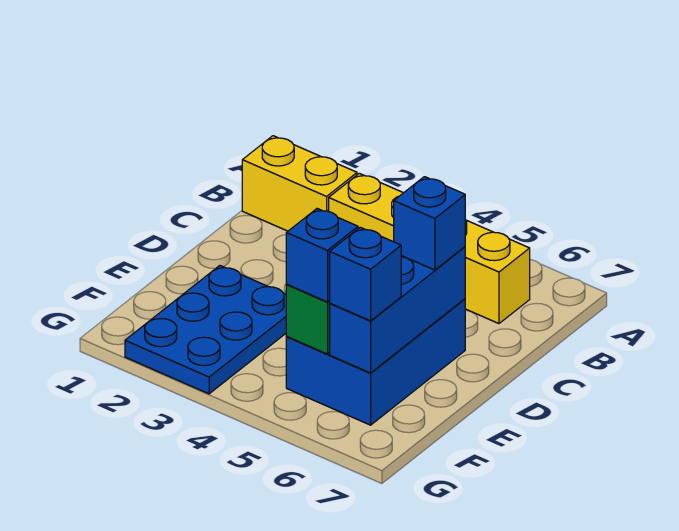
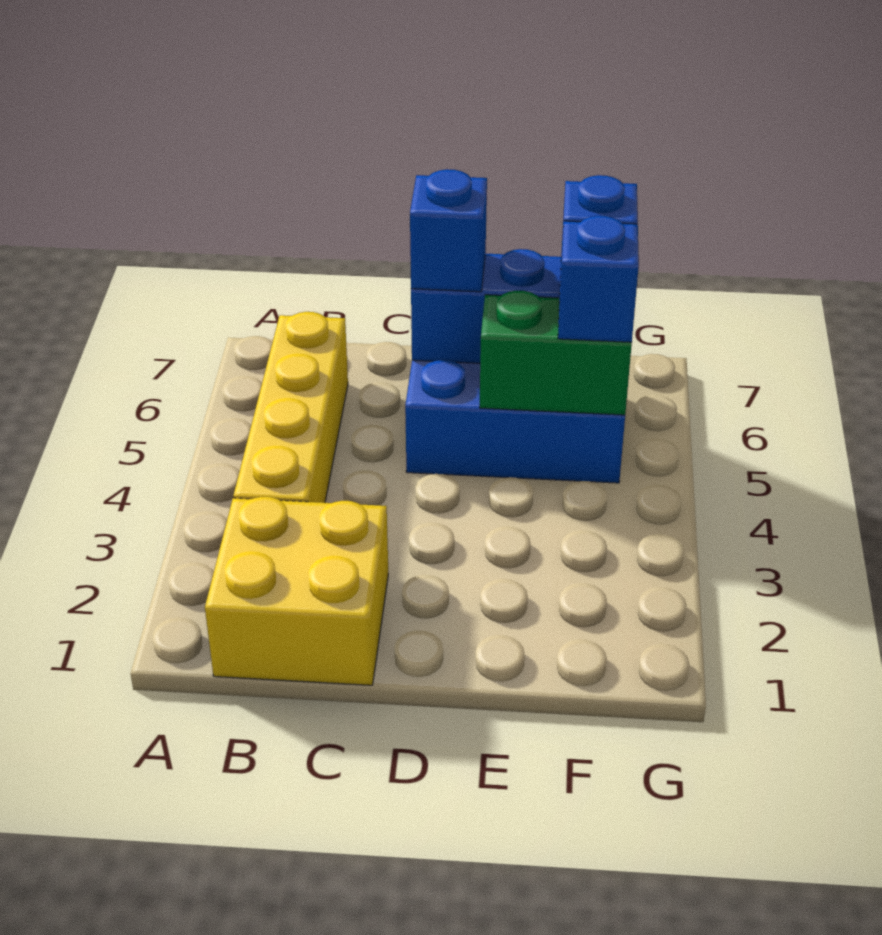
yellow brick B1:B2 level 1 -> yellow brick B1:C2 level 1
blue plate E2:G3 level 1 -> none

